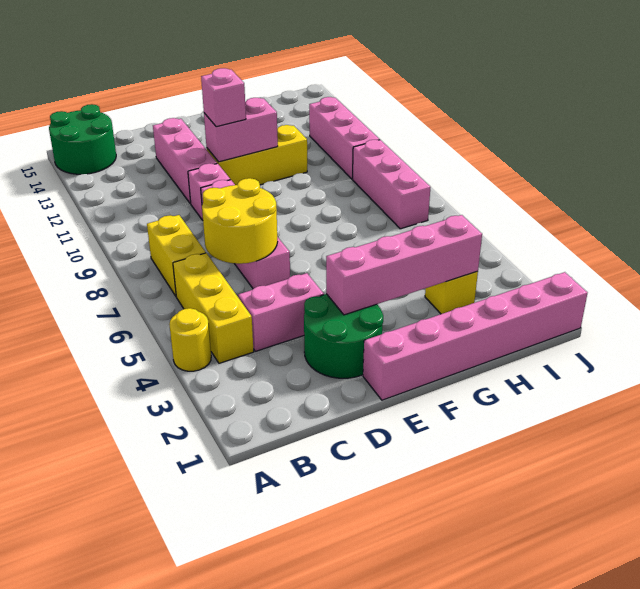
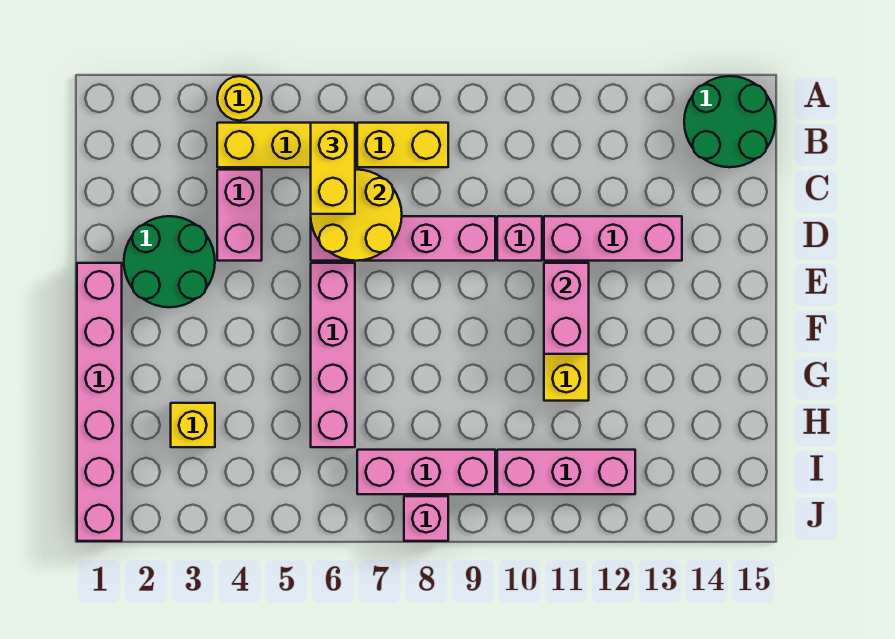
none -> yellow brick B6:C6 level 3
pink brick E3:H3 level 2 -> pink brick E6:H6 level 1
pink brick E11 level 3 -> pink brick J8 level 1

